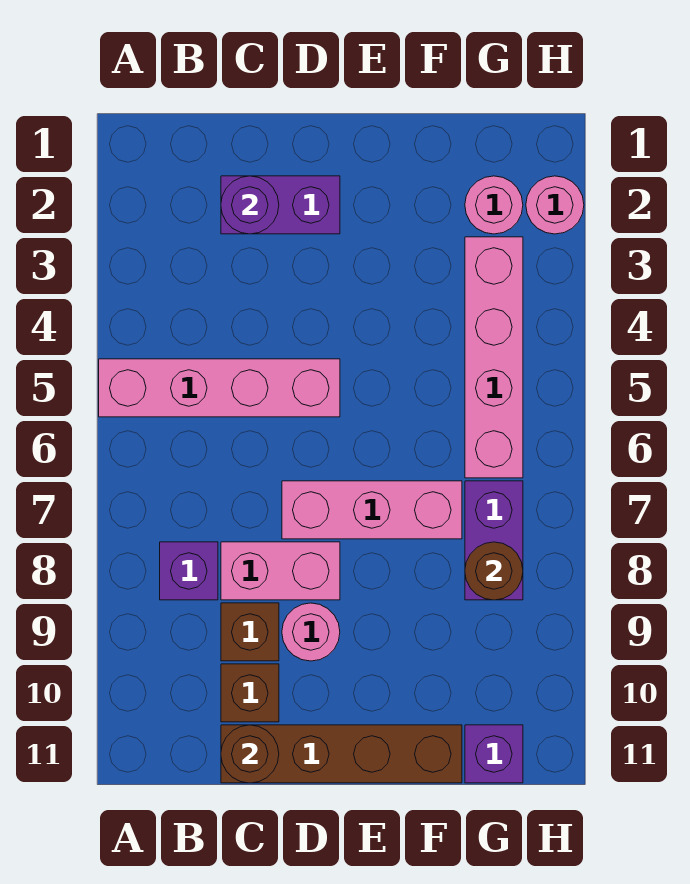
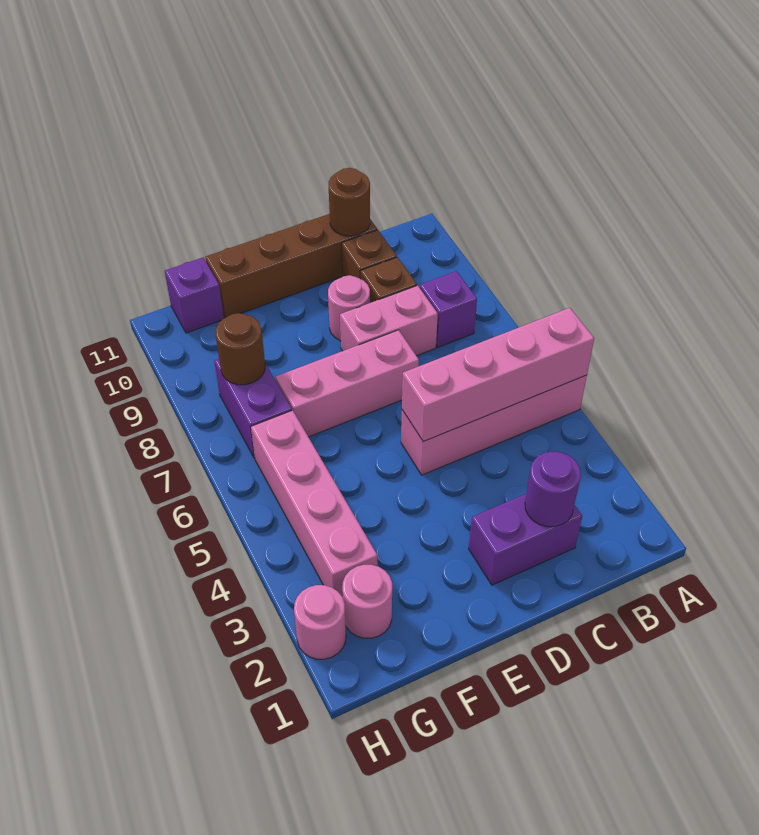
none -> pink brick A5:D5 level 2

